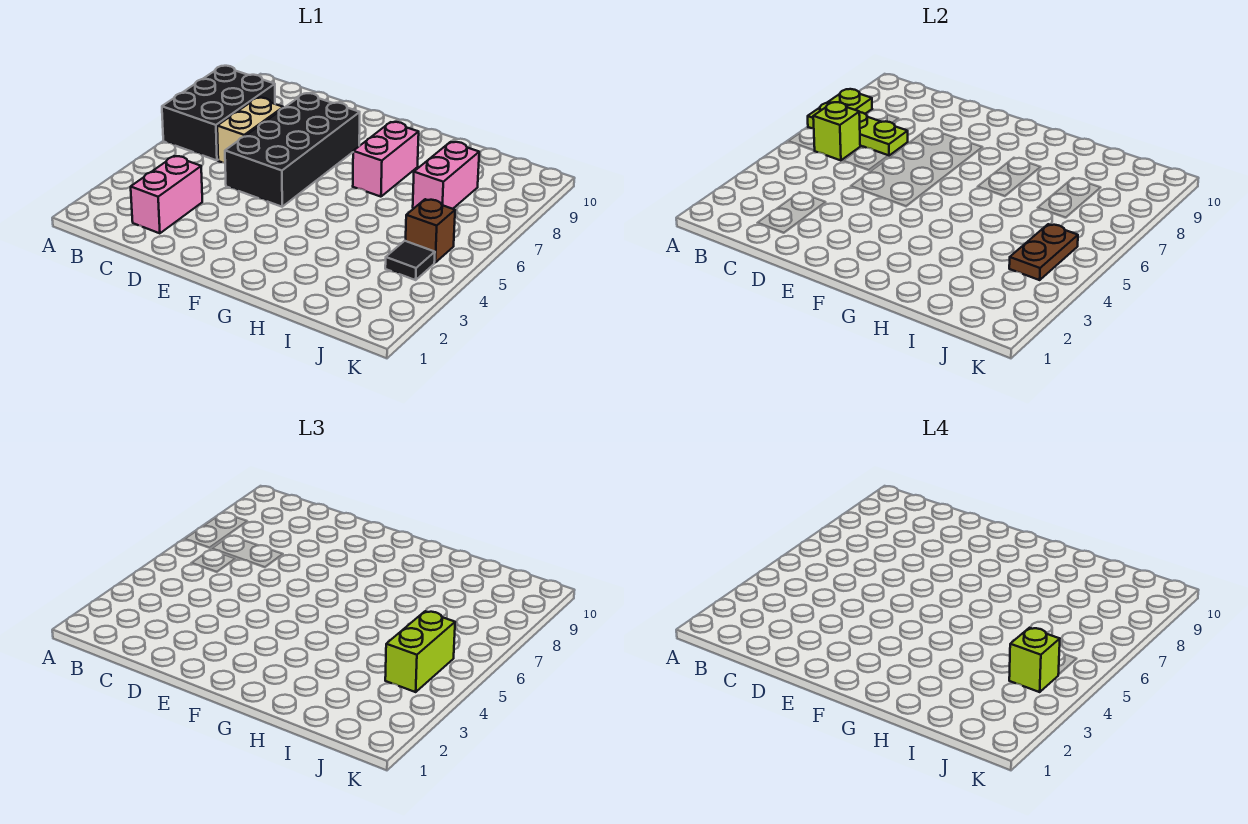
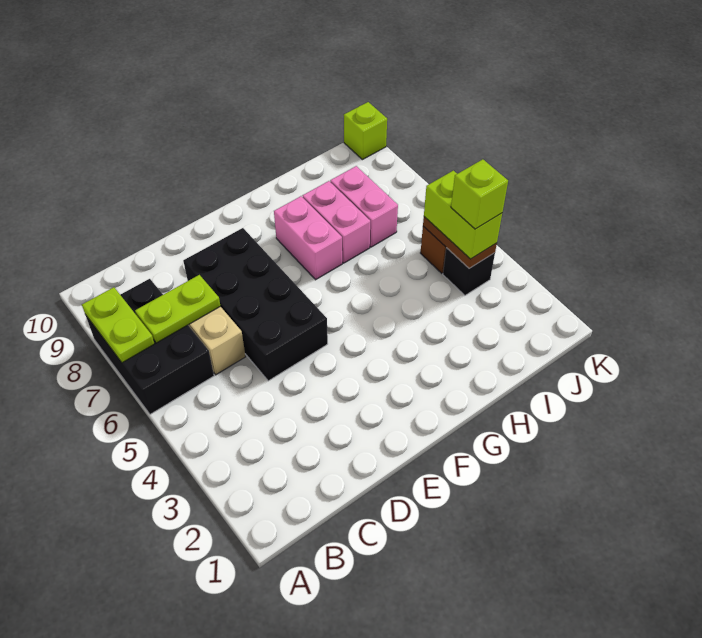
lime brick B6 level 2 -> lime brick K10 level 1
pink brick C2:C3 level 1 -> pink brick H7:H8 level 1
black tile J4 level 1 -> black brick J4 level 1

